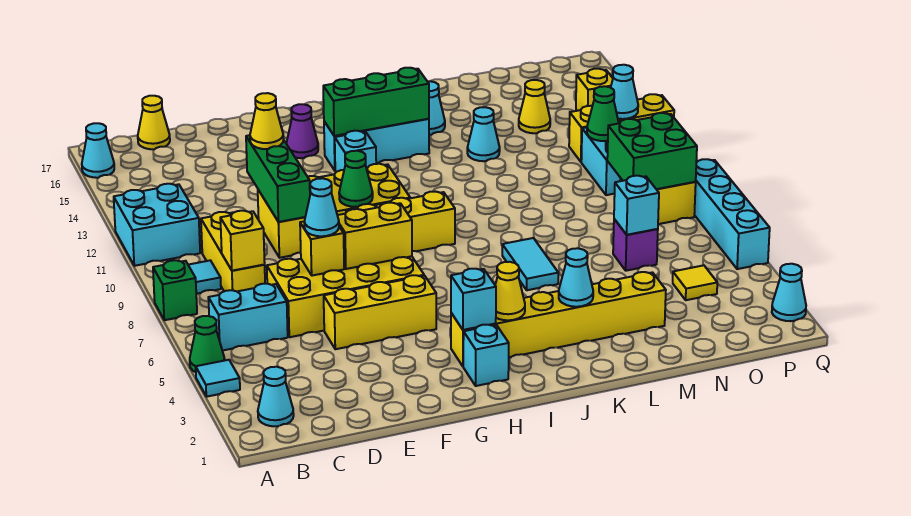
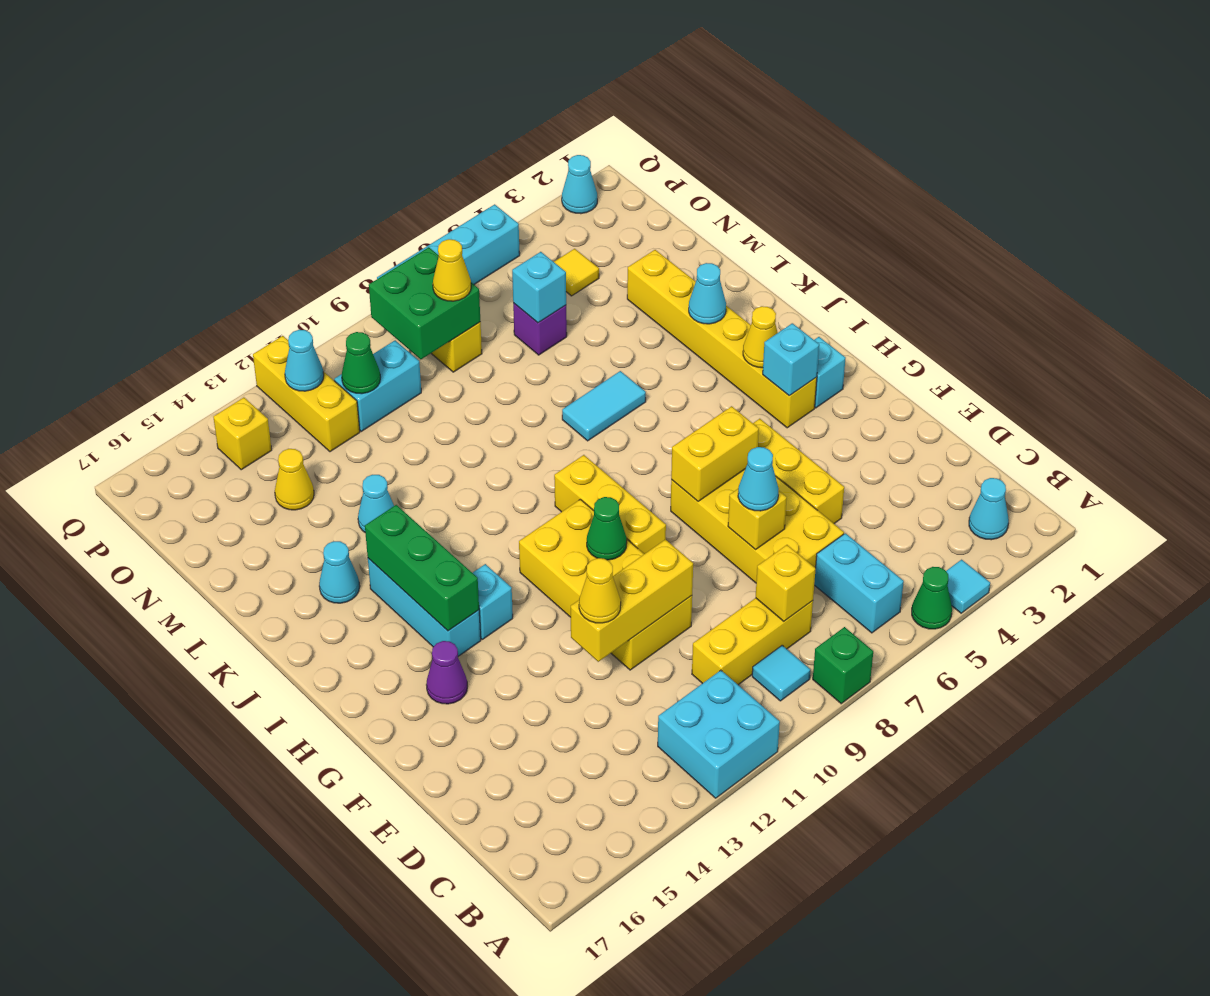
cyan cone A16 level 1 -> none
yellow cone C17 level 1 -> yellow cone O8 level 3
green brick E10:E12 level 2 -> yellow brick E10:E12 level 2
yellow brick F7:G7 level 2 -> yellow brick G6:G7 level 2

